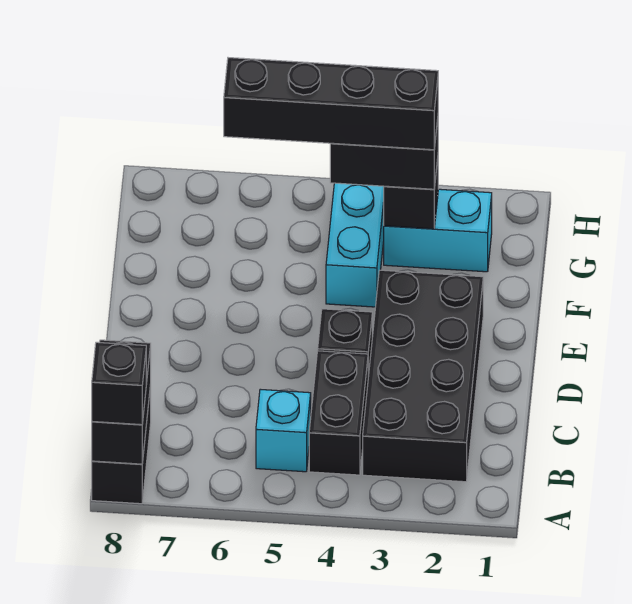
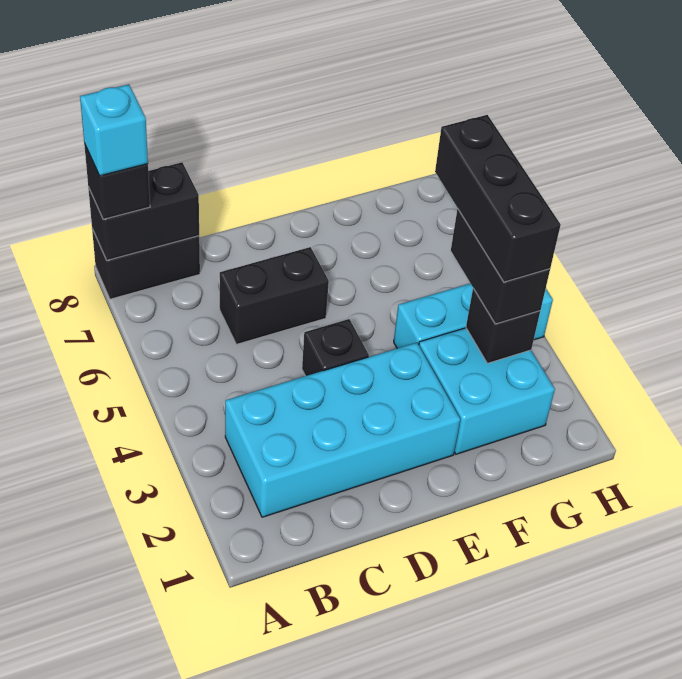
black brick B2:E3 level 1 -> cyan brick B2:E3 level 1
black brick B4:C4 level 1 -> black brick C6:D6 level 1
cyan brick B5 level 1 -> cyan brick A8 level 4
cyan brick G2:G3 level 1 -> cyan brick F2:G3 level 1
black brick G3:G6 level 4 -> black brick G3:G5 level 4

